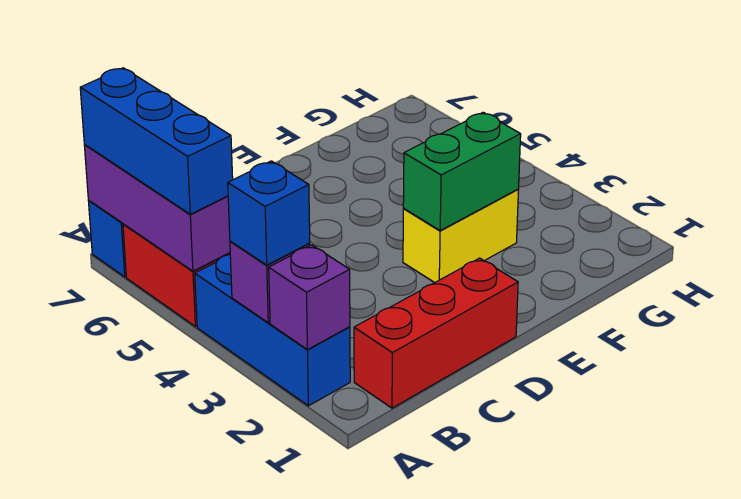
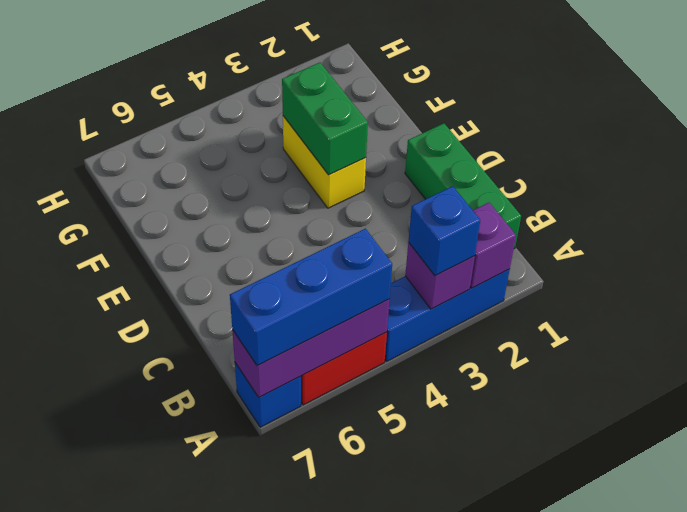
red brick B1:D1 level 1 -> green brick B1:D1 level 1

